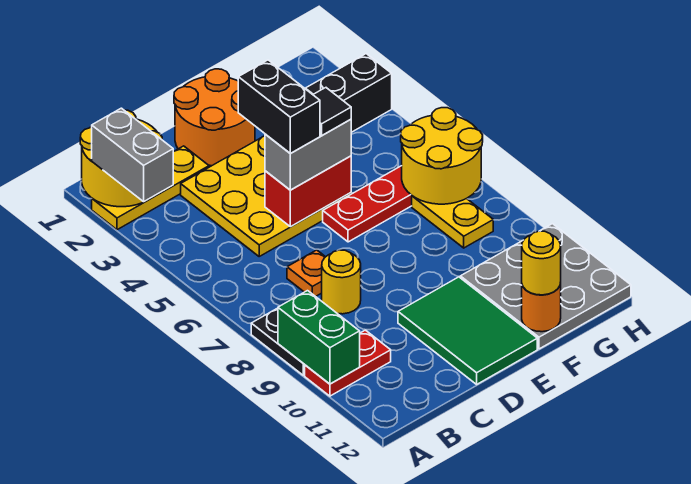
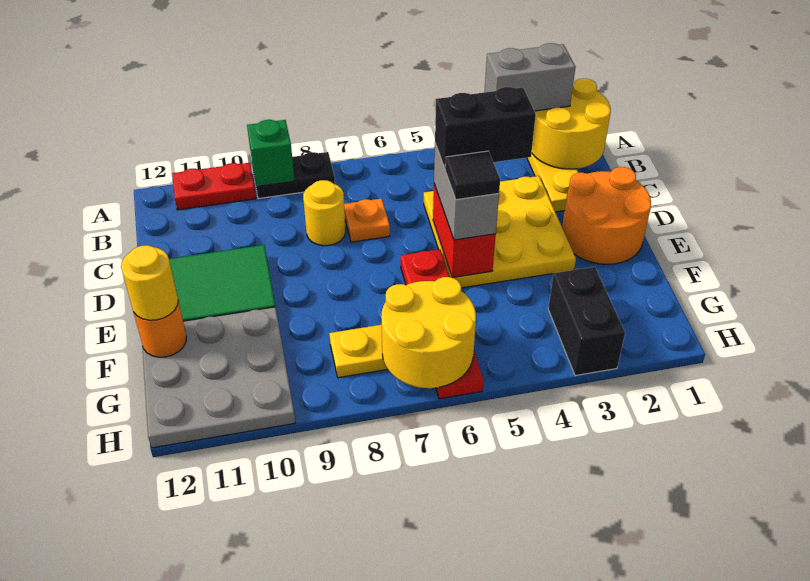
green brick A9:A10 level 2 -> green brick A9 level 2
red plate A10:B10 level 1 -> red plate A10:A11 level 1

